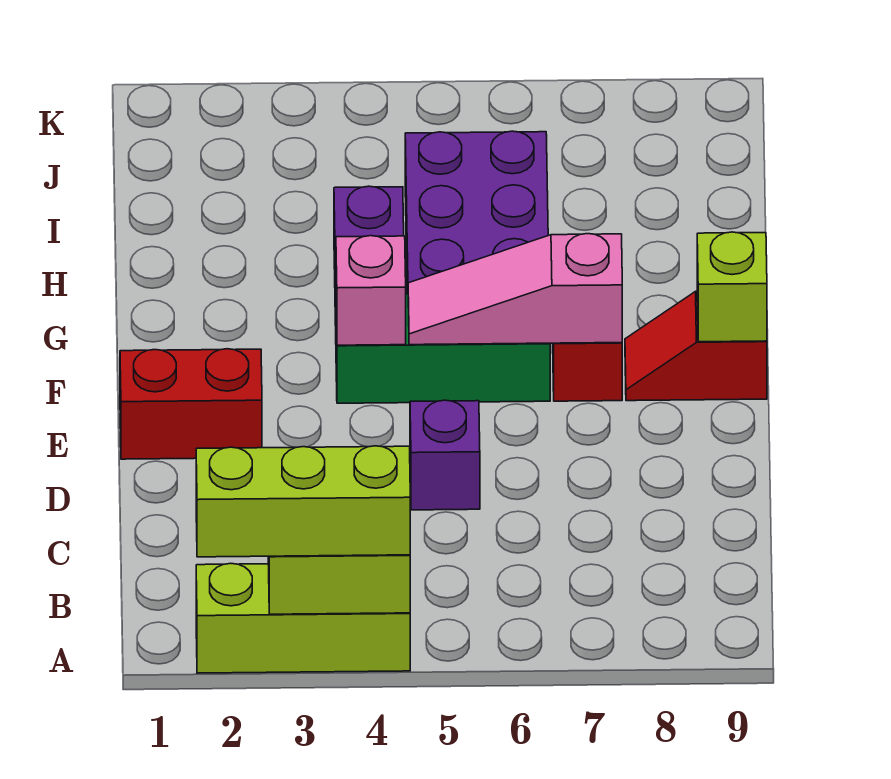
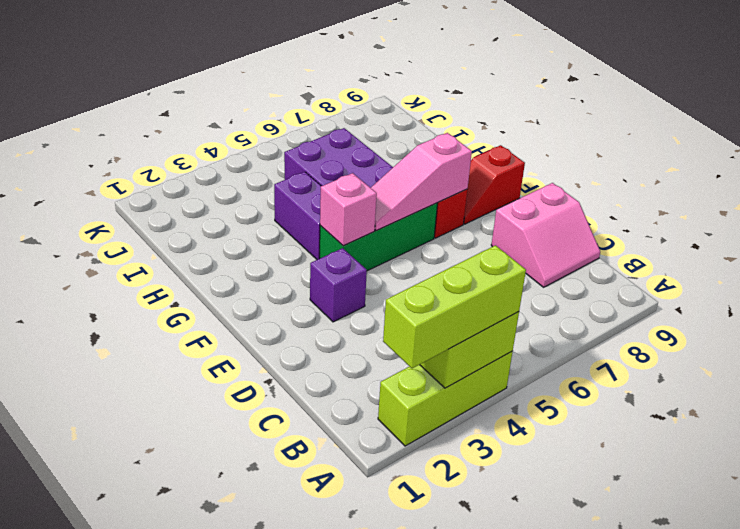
none -> pink slope C8:D9 level 1 top D
purple brick D5 level 1 -> purple brick E3 level 1
red brick E1:E2 level 1 -> none
lime brick F9 level 2 -> none

